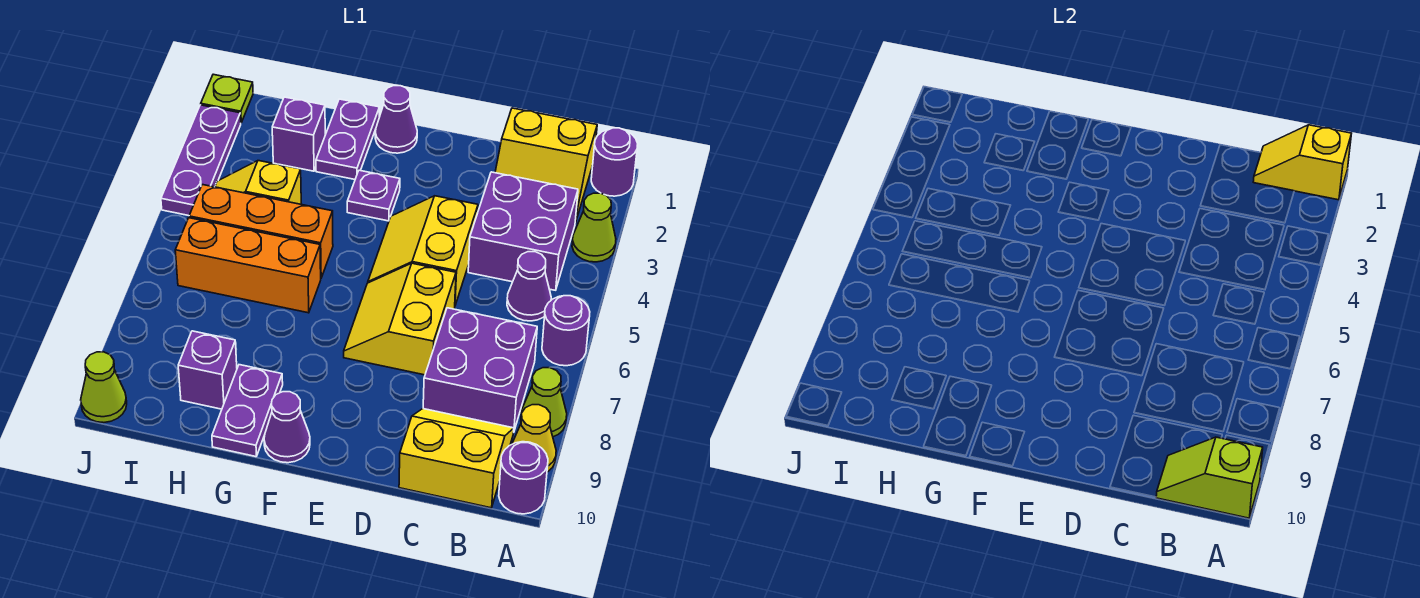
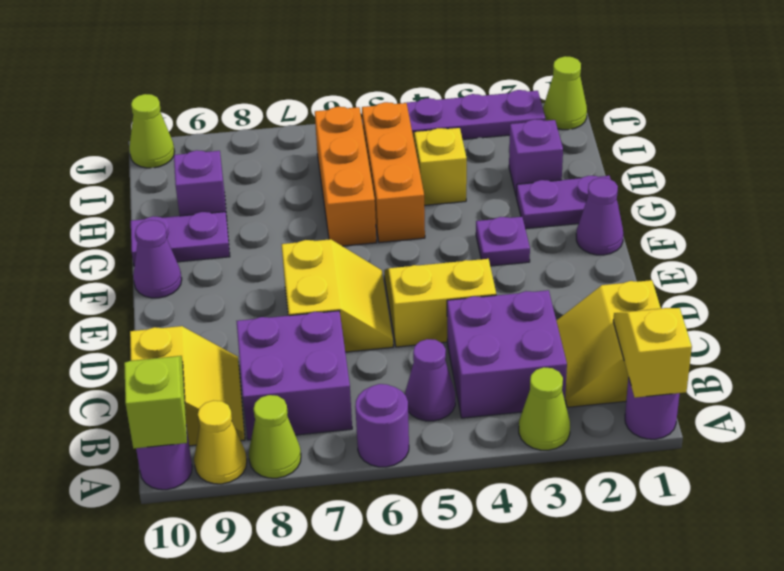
yellow slope D6:E7 level 1 top D -> yellow slope D6:E7 level 1 top 7
lime plate J1 level 1 -> lime cone J1 level 1

